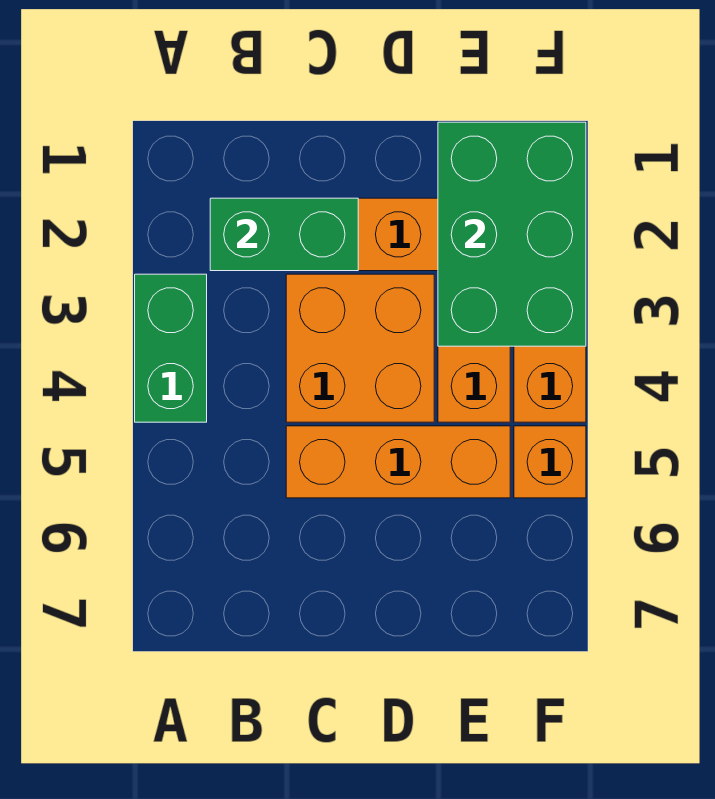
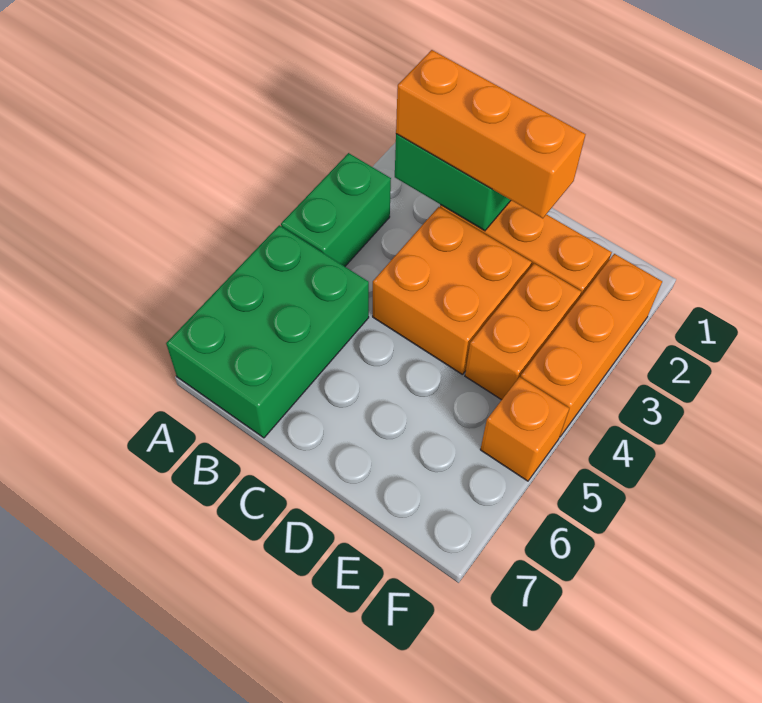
orange brick C5:E5 level 1 -> orange brick B2:D2 level 3
green brick E1:F3 level 2 -> green brick A5:B7 level 1

